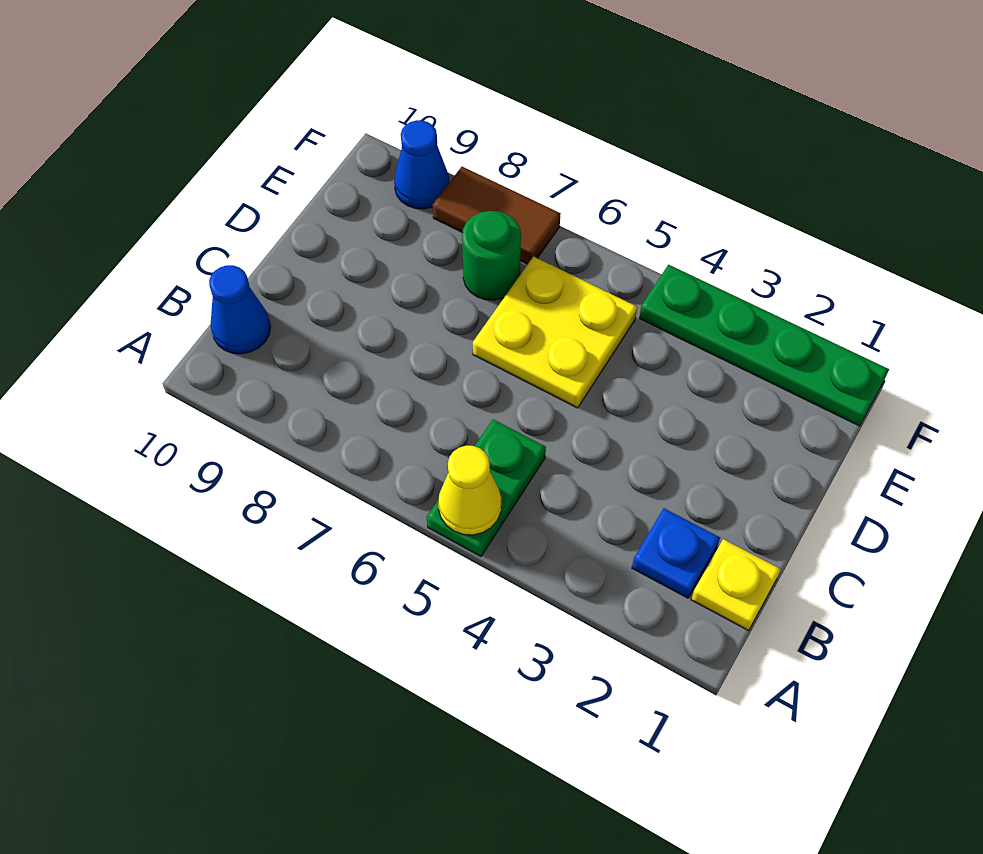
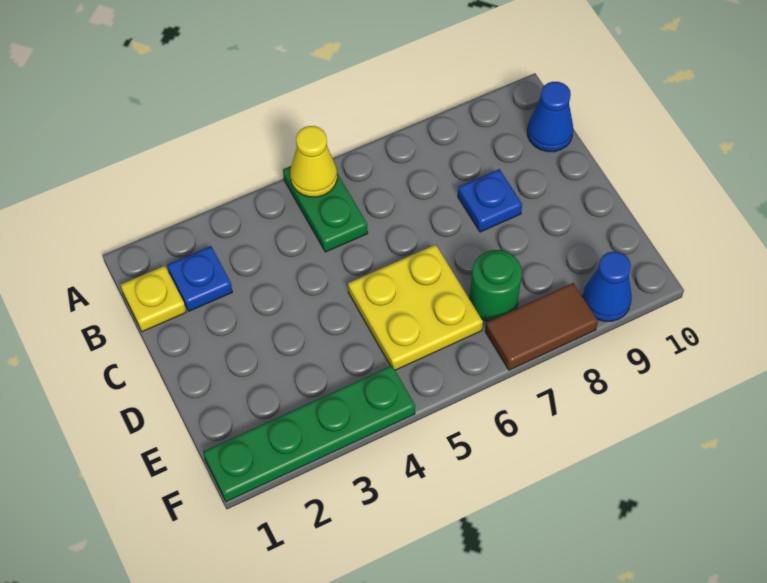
none -> blue plate C8 level 1

